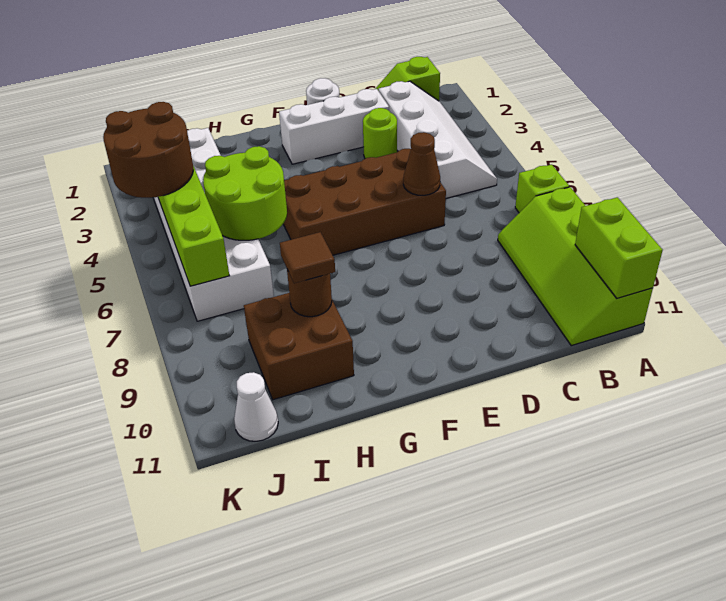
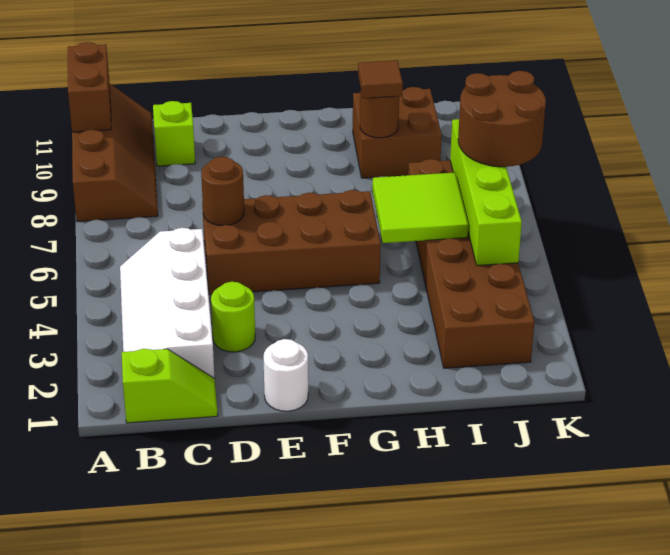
lime brick A7 level 1 -> lime brick C10 level 1
lime slope A8:B11 level 1 top A -> brown slope A8:B11 level 1 top A
lime brick A10:A11 level 2 -> brown brick A10:A11 level 2
white brick D2:F2 level 1 -> none
brown cone D6 level 2 -> brown round brick D6 level 2
lime round brick H5:I6 level 2 -> lime tile H5:I6 level 2
white brick I2:J7 level 1 -> brown brick I2:J7 level 1
brown round brick J4:K5 level 3 -> brown round brick J6:K7 level 3
white cone J11 level 1 -> none

